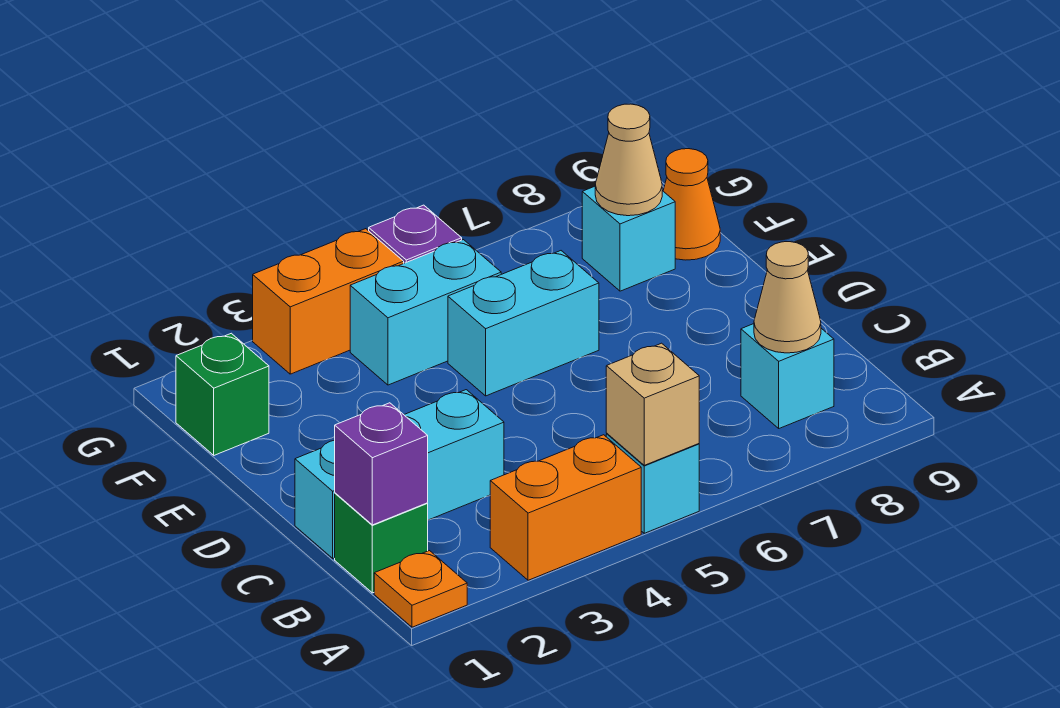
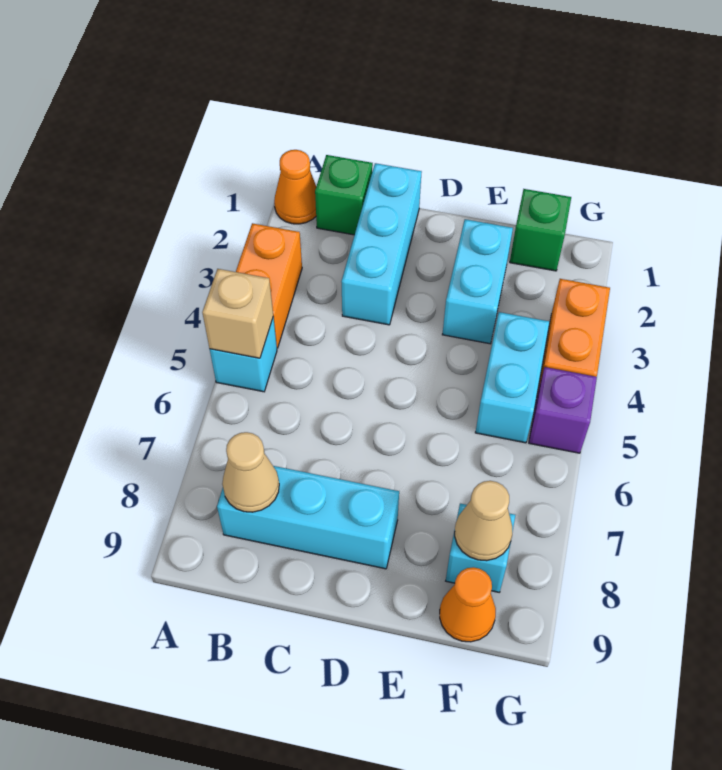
orange plate A1 level 1 -> orange cone A1 level 1
purple brick B1 level 2 -> none
cyan brick B8 level 1 -> cyan brick B8:D8 level 1
cyan brick E5:E6 level 1 -> cyan brick E2:E3 level 1

